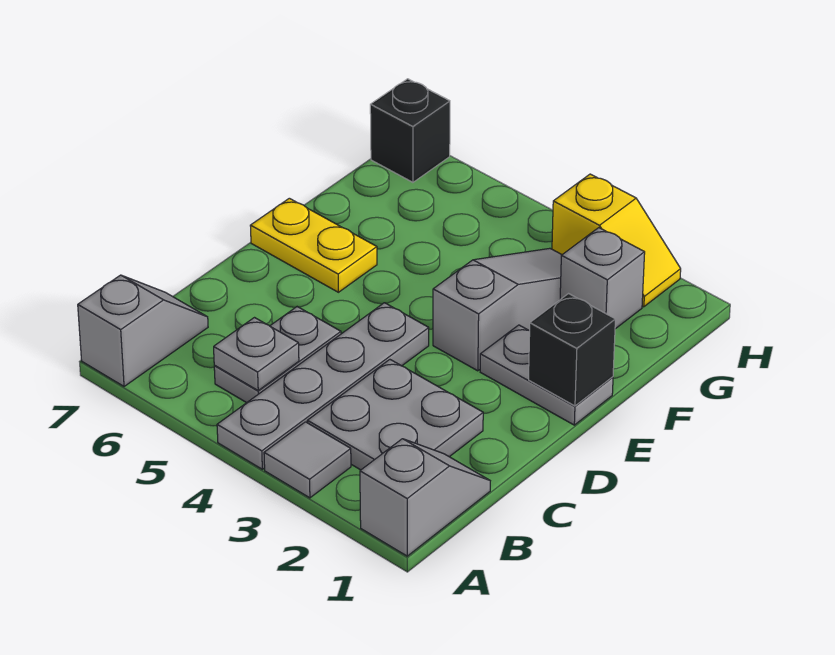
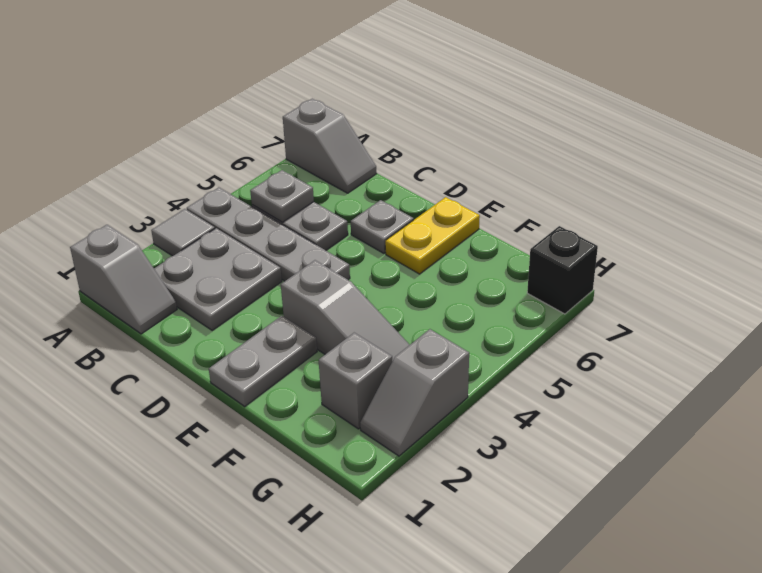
none -> grey plate D6 level 1
black brick E1 level 2 -> none
yellow slope H2:H3 level 1 top 3 -> grey slope H2:H3 level 1 top 3

